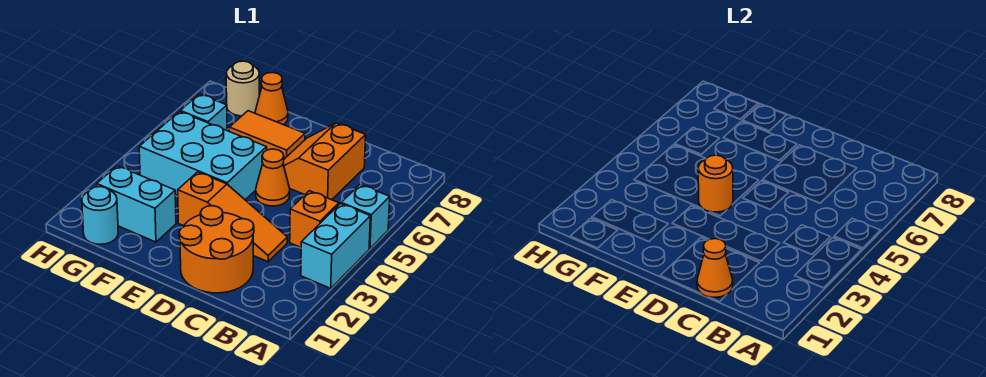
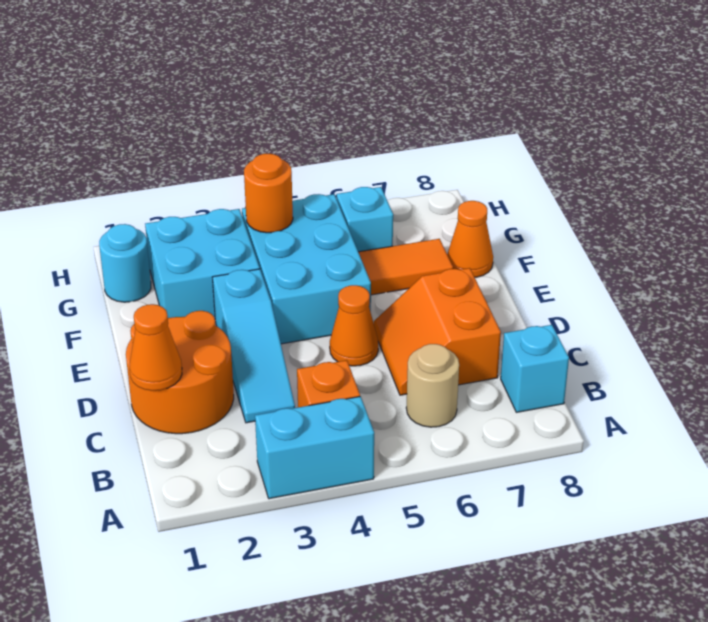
cyan brick A5 level 1 -> cyan brick B8 level 1
orange slope C3:E3 level 1 top E -> cyan slope C3:E3 level 1 top E
orange slope C6:D7 level 1 top C -> orange slope C6:D7 level 1 top 7
orange round brick E4 level 2 -> orange round brick G4 level 2
orange tile E7:F7 level 1 -> orange tile F6:F7 level 1
cyan brick F2:G2 level 1 -> cyan brick F2:G3 level 1
tan round brick G8 level 1 -> tan round brick B6 level 1

